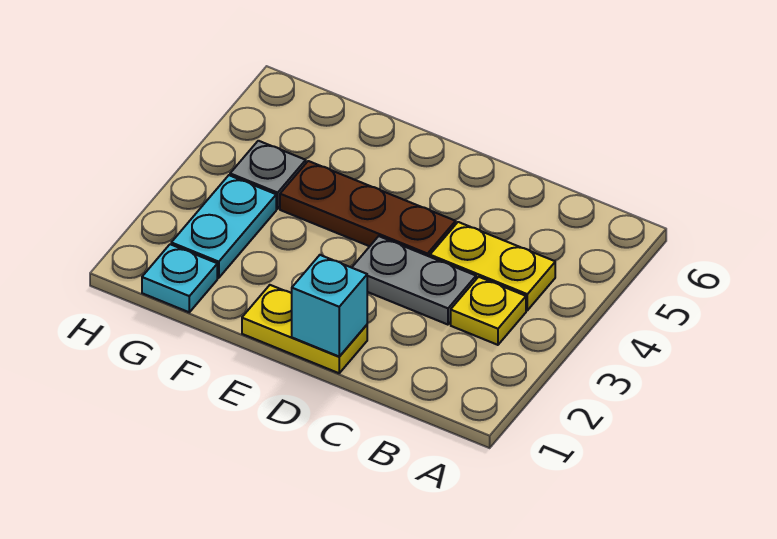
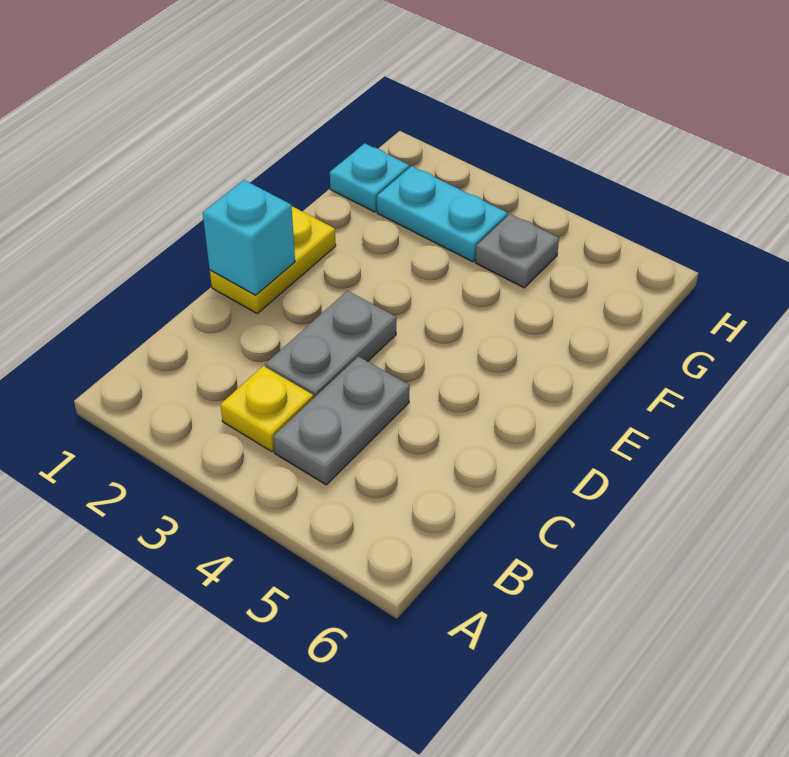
yellow plate B4:C4 level 1 -> grey plate B4:C4 level 1
brown plate D4:F4 level 1 -> none

